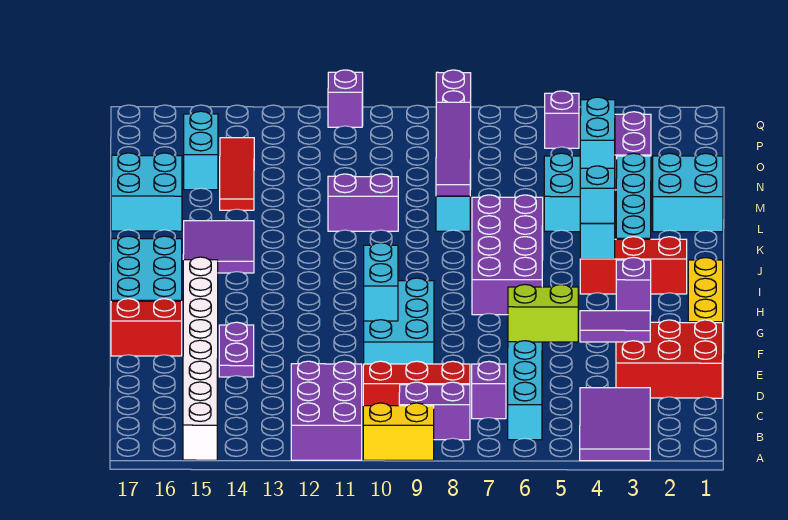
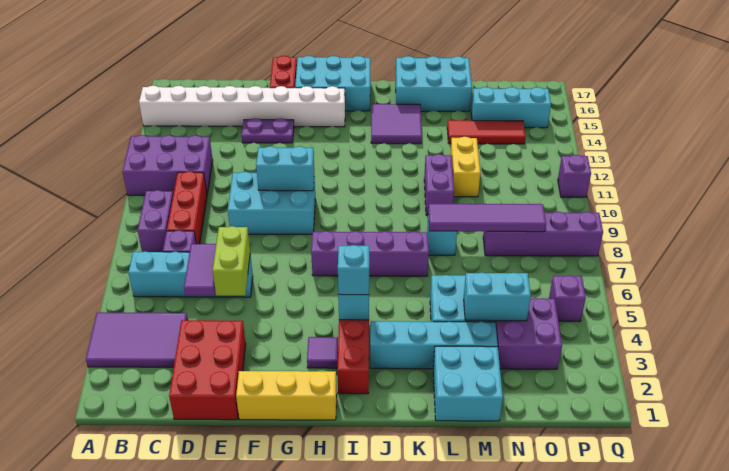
yellow brick A9:A10 level 1 -> yellow brick M11:M12 level 1
purple tile E3:E4 level 2 -> purple tile D5:D6 level 2
purple brick H3 level 1 -> purple tile H3 level 1
purple brick H6:K7 level 1 -> purple brick H7:K7 level 1
cyan brick L16:M17 level 1 -> cyan brick K16:M17 level 1
cyan brick N15:O15 level 1 -> cyan brick N15:P15 level 1

